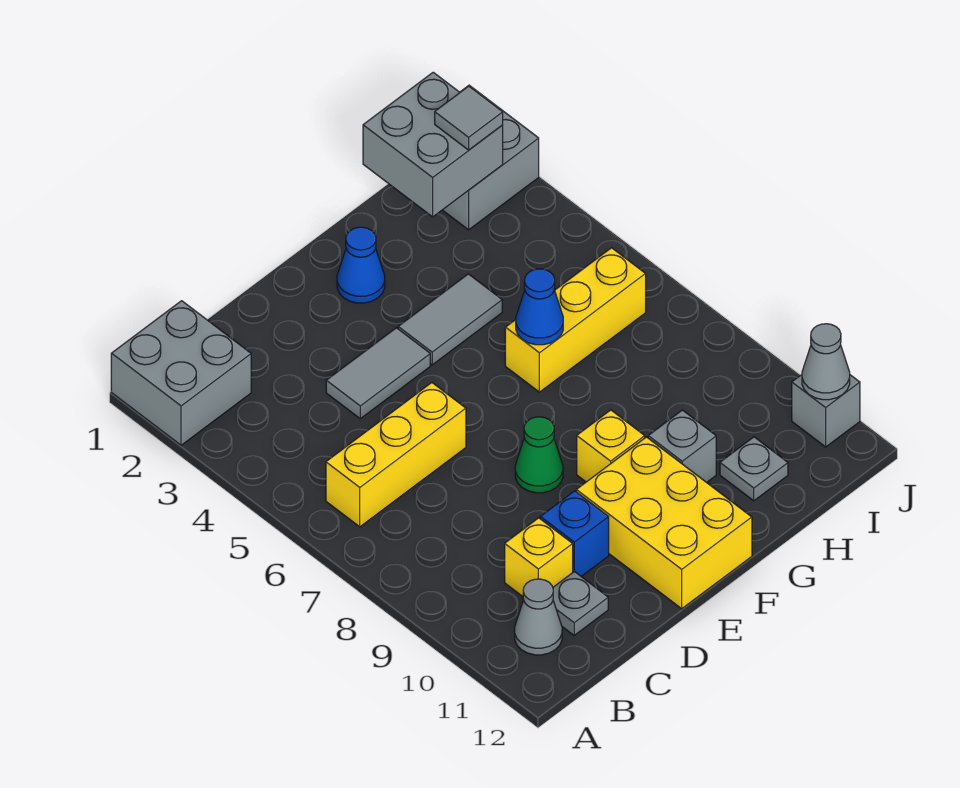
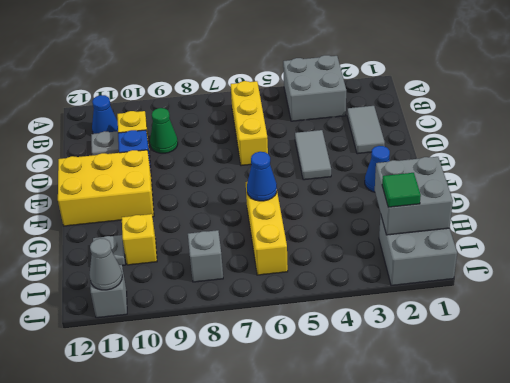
grey brick A1:B2 level 1 -> grey brick A3:B4 level 1
grey cone B11 level 1 -> blue cone B11 level 1
green cone E8 level 1 -> green cone C9 level 1
grey tile F4:G4 level 1 -> grey tile C2:D2 level 1
yellow brick F9 level 1 -> yellow brick H10 level 1
grey brick G10 level 1 -> grey brick I8 level 1
grey tile I2 level 3 -> green tile I2 level 3

